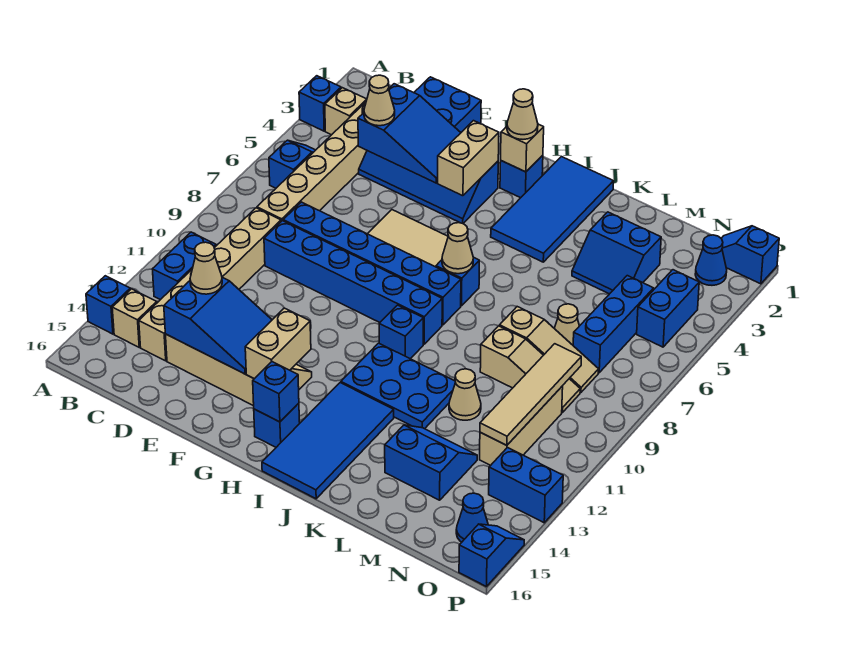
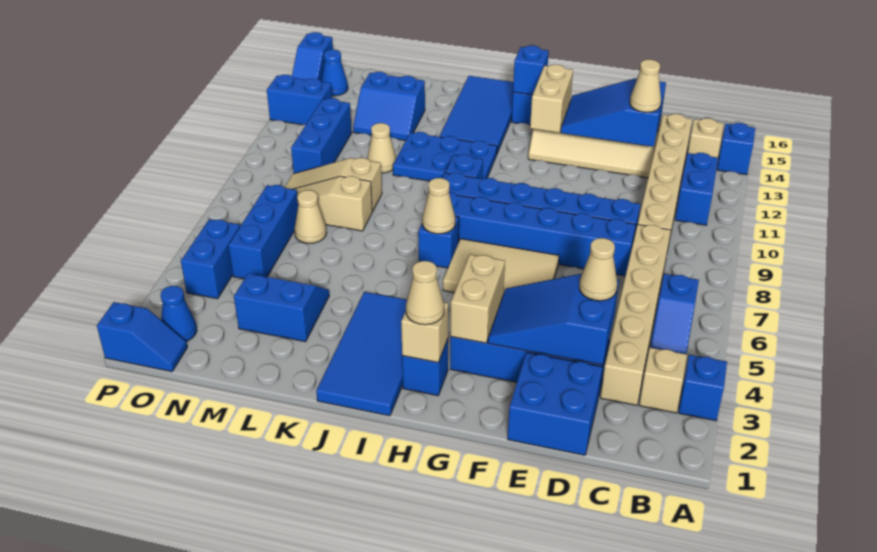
tan tile N9:N12 level 2 -> none
tan brick N10:N12 level 1 -> blue brick N10:N12 level 1

